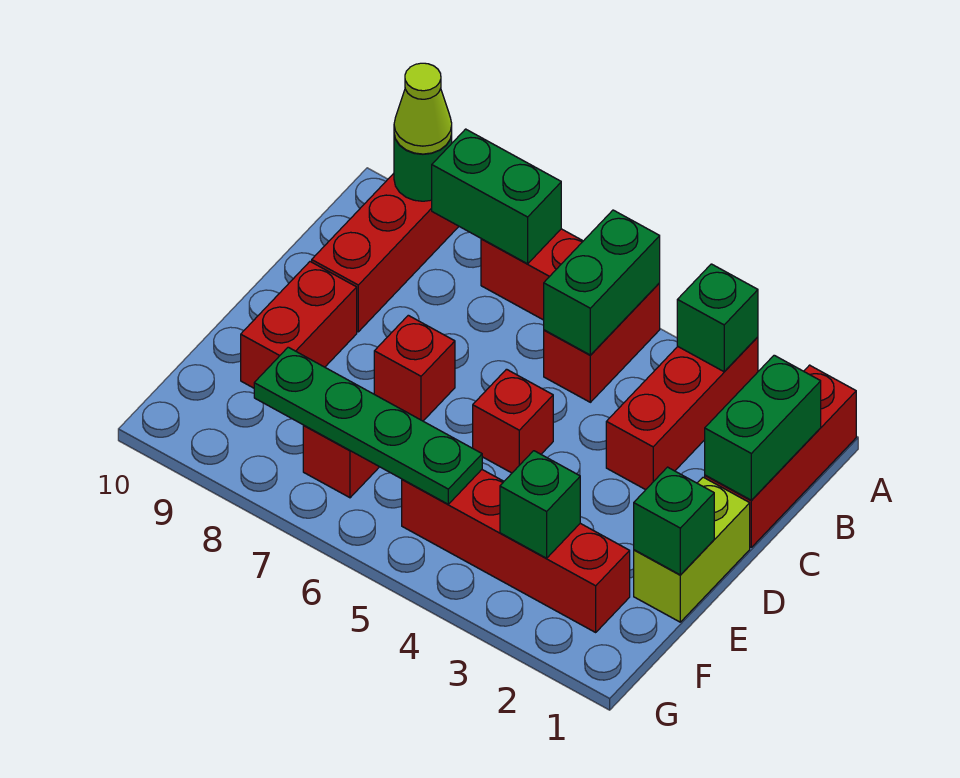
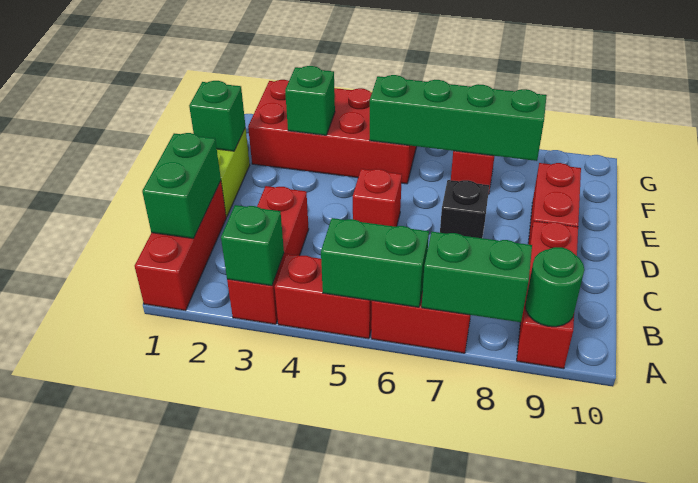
red brick A5:B5 level 1 -> red brick A4:A5 level 1
green brick A5:B5 level 2 -> green brick A5:A6 level 2
lime cone A9 level 3 -> none
red brick D7 level 1 -> black brick D7 level 1
red brick F2:F5 level 1 -> red brick F2:G5 level 1
green plate F5:F8 level 2 -> green brick F5:F8 level 2

